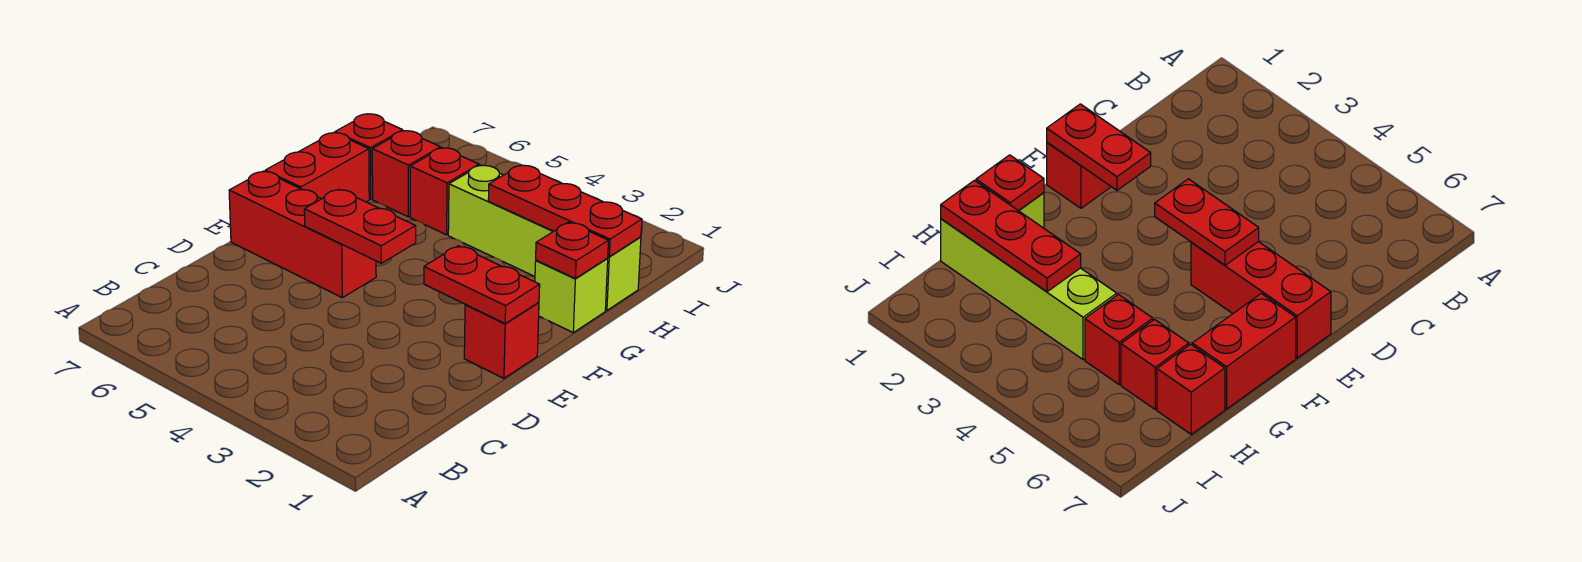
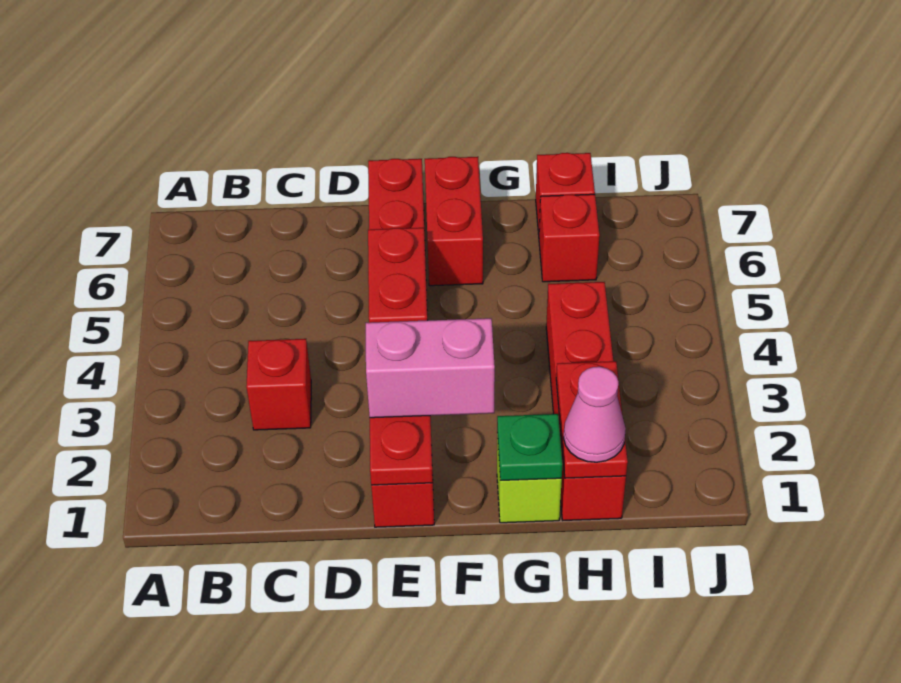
none -> pink brick E2:F2 level 3
red brick F7:G7 level 1 -> red brick F6:F7 level 1
red plate G1 level 2 -> green plate G1 level 2
lime brick H1:H4 level 1 -> red brick H1:H4 level 1
red plate H1:H3 level 2 -> red plate H1:H2 level 2
none -> pink cone H1 level 3
red brick H5 level 1 -> red brick C3 level 1

